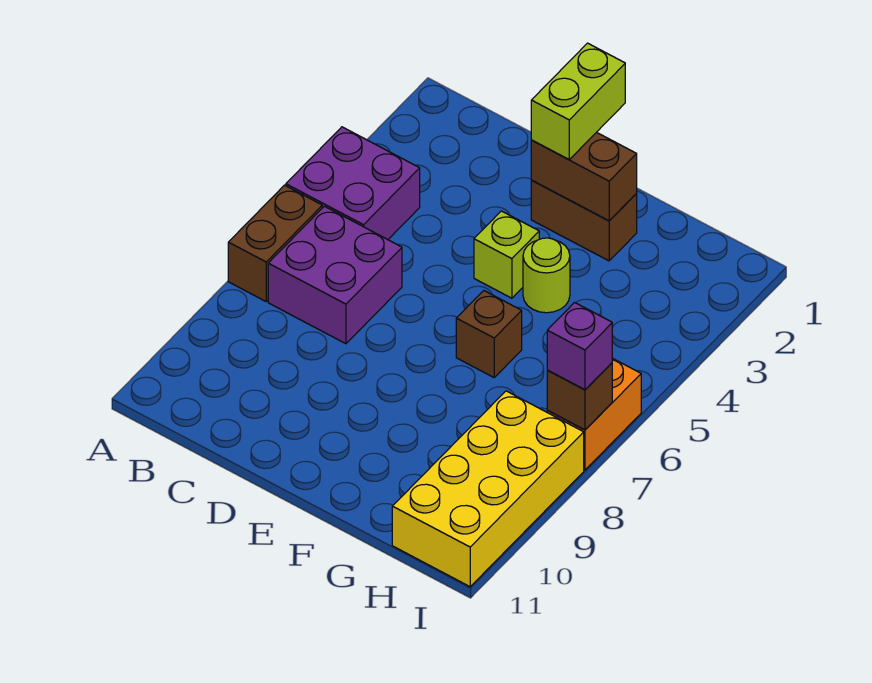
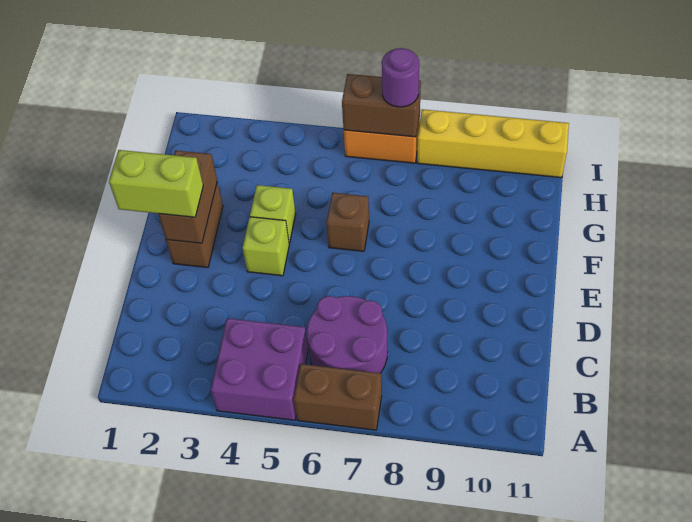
purple brick B6:C7 level 1 -> purple round brick B6:C7 level 1
lime round brick F4 level 1 -> lime brick F4 level 1
yellow brick H8:I11 level 1 -> yellow brick I8:I11 level 1
brown brick I7 level 2 -> brown brick I6:I7 level 2
purple brick I7 level 3 -> purple round brick I7 level 3

